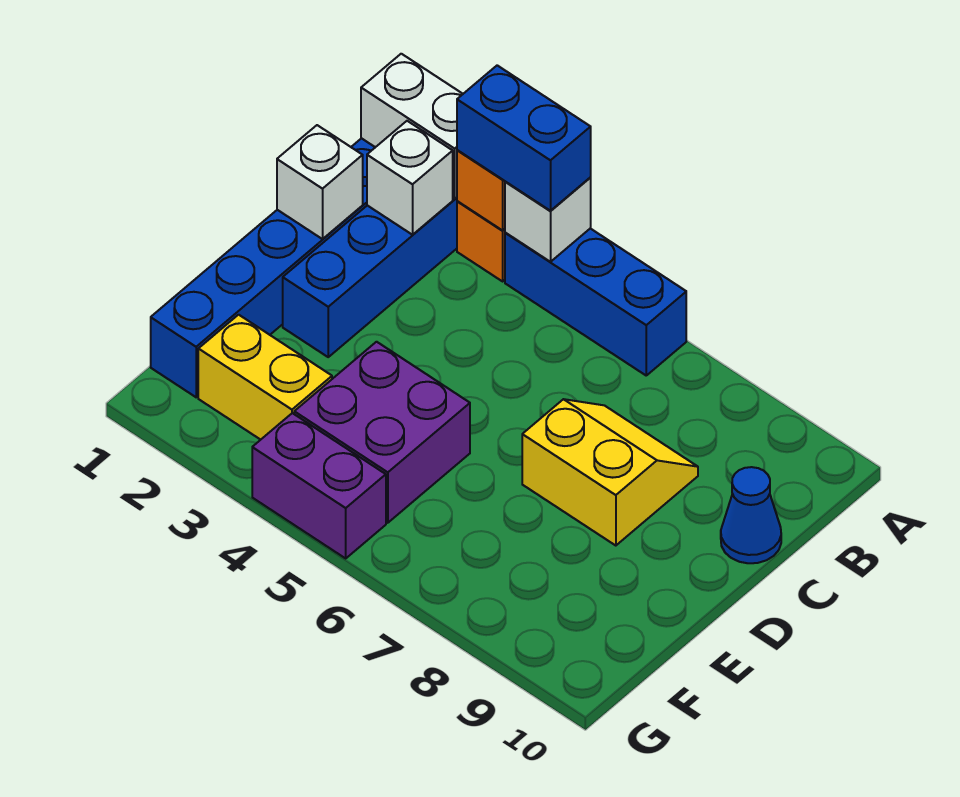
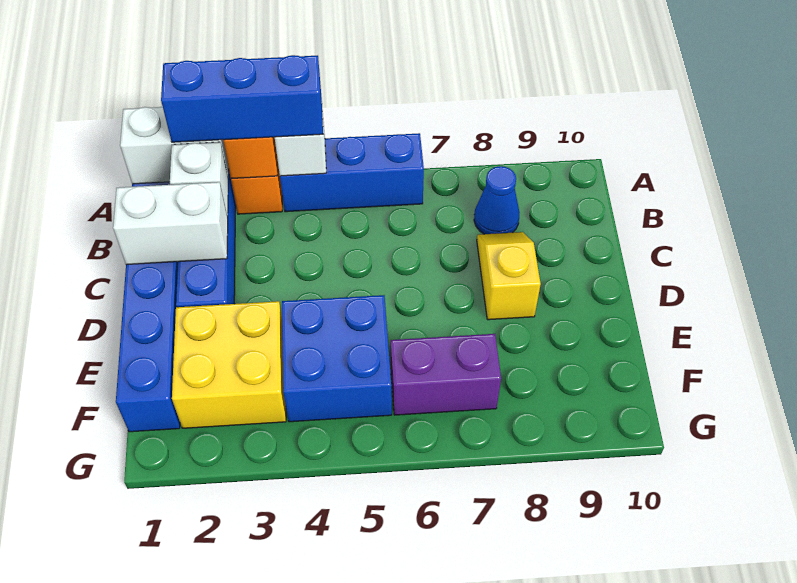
blue brick A3:A4 level 3 -> blue brick A2:A4 level 3
white brick C1 level 2 -> white brick C1:C2 level 2
yellow slope C7:D8 level 1 top D -> yellow slope C8:D8 level 1 top D
blue cone C10 level 1 -> blue cone B8 level 1
purple brick E4:F5 level 1 -> blue brick E4:F5 level 1
yellow brick F2:F3 level 1 -> yellow brick E2:F3 level 1
purple brick G4:G5 level 1 -> purple brick F6:F7 level 1

